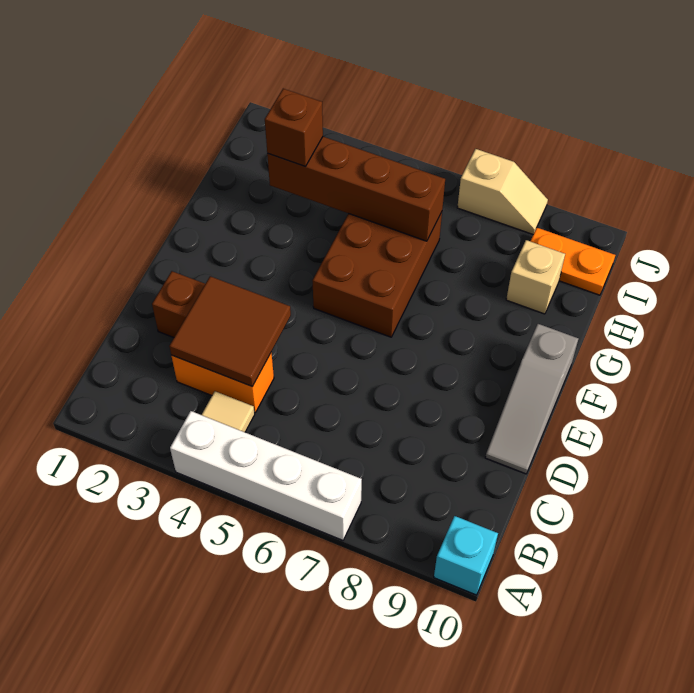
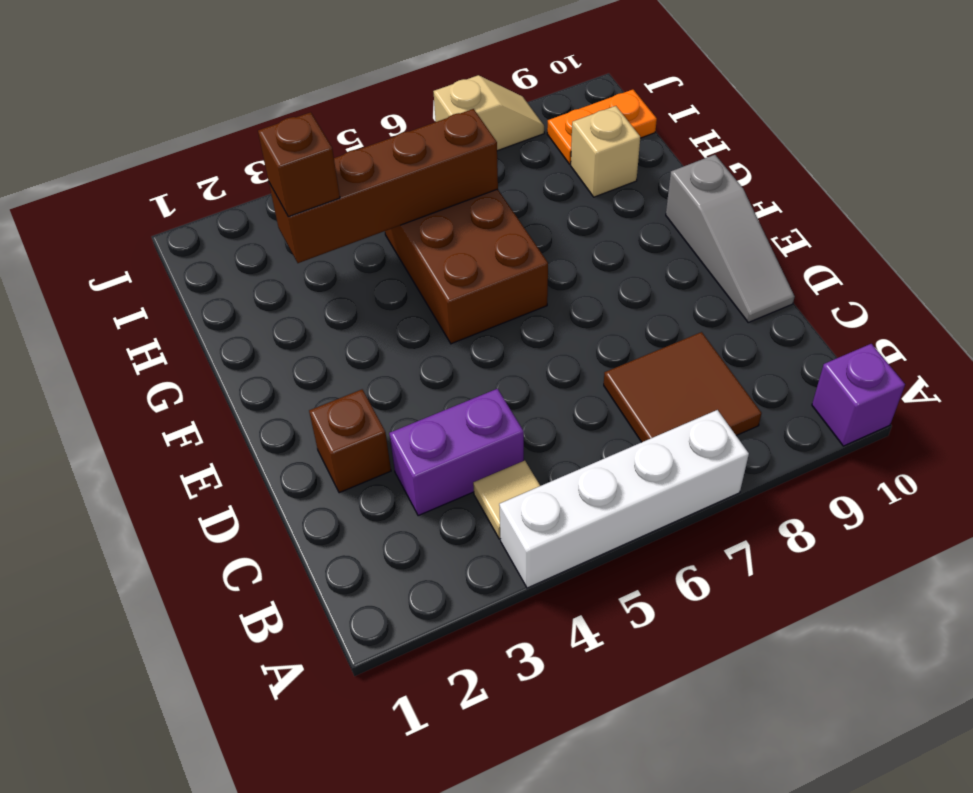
cyan brick A10 level 1 -> purple brick A10 level 1
orange brick C3:C4 level 1 -> purple brick C3:C4 level 1
brown tile C3:D4 level 2 -> brown tile B7:C8 level 1

